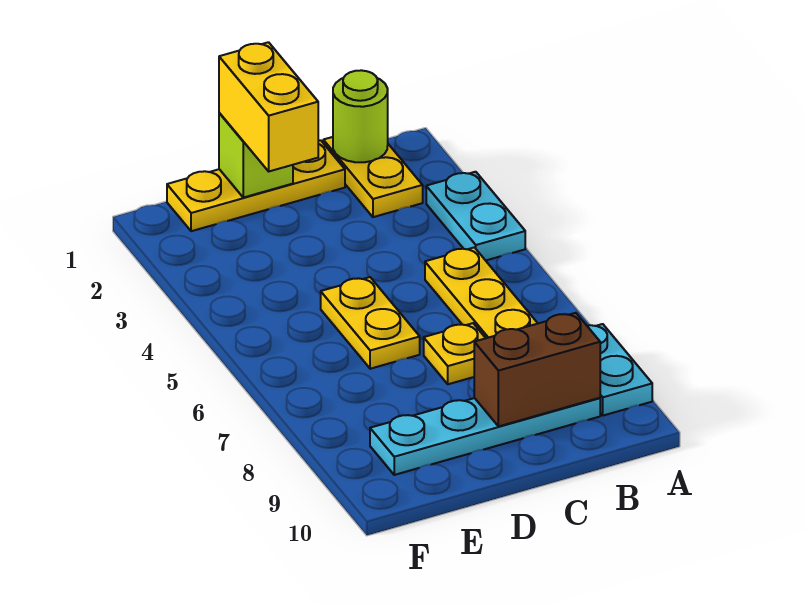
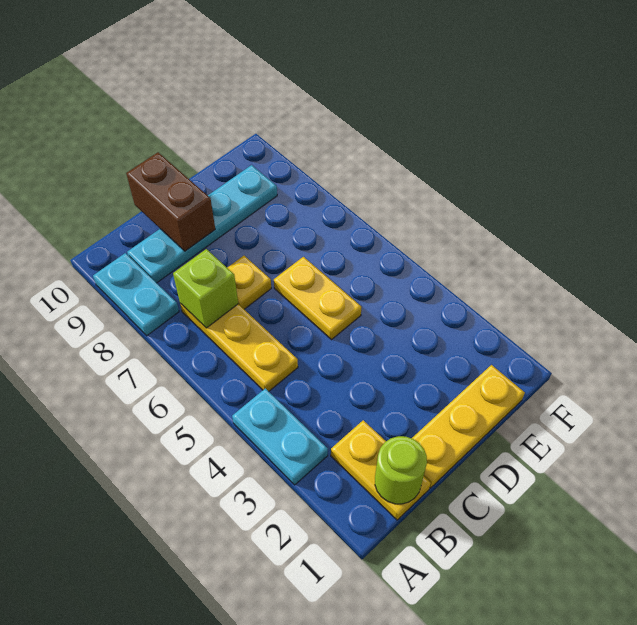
brown brick B9:C9 level 2 -> brown brick C9:C10 level 2
lime brick D1 level 2 -> lime brick B7 level 2
yellow brick D1:D2 level 3 -> none

